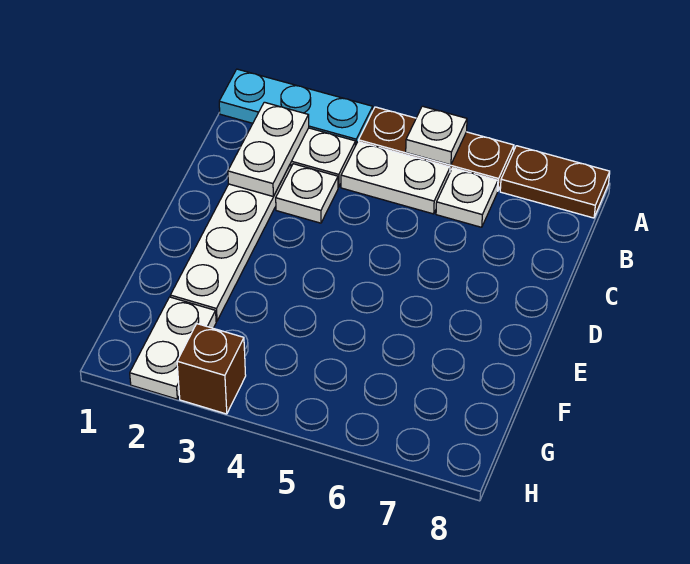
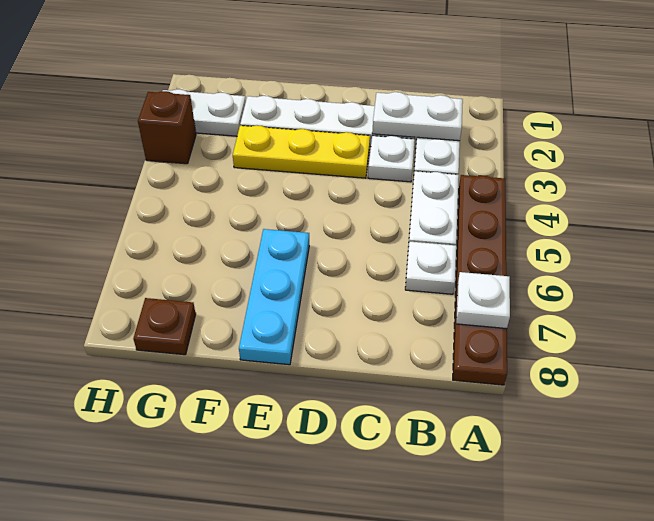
cyan plate A1:A3 level 1 -> cyan plate E6:E8 level 1
white plate A5 level 2 -> white plate A7 level 2
none -> yellow plate D3:F3 level 1
none -> brown plate G8 level 1

